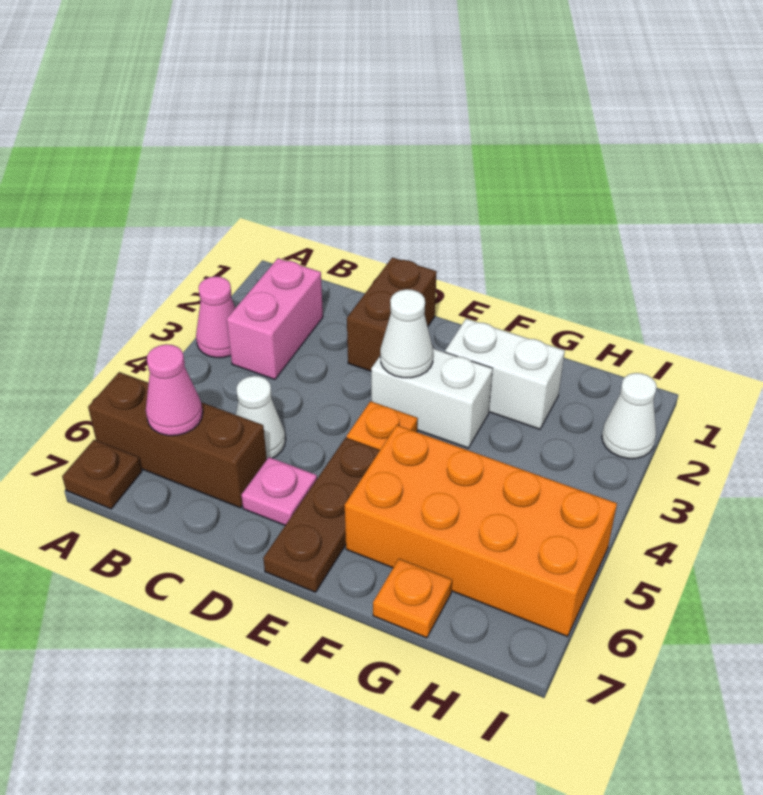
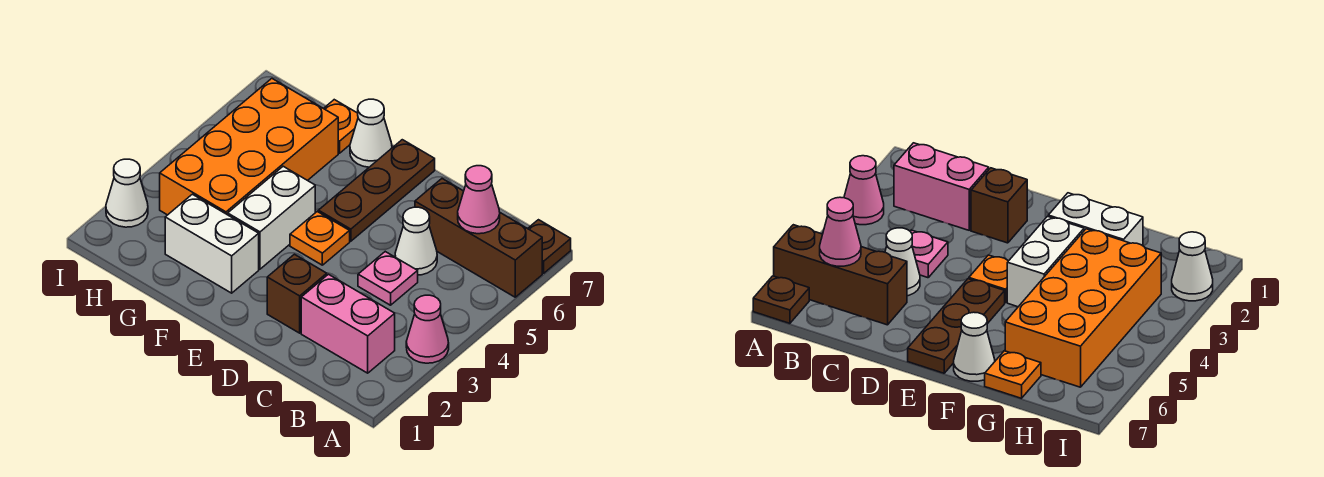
pink brick B2:B3 level 1 -> pink brick B2:C2 level 1
brown brick D1:D2 level 1 -> brown brick D2 level 1
pink plate D6 level 1 -> pink plate C4 level 1
white brick E3:F3 level 1 -> white brick F3:F4 level 1
white cone E3 level 2 -> white cone F7 level 1
orange brick F5:I6 level 1 -> orange brick G3:H6 level 1

